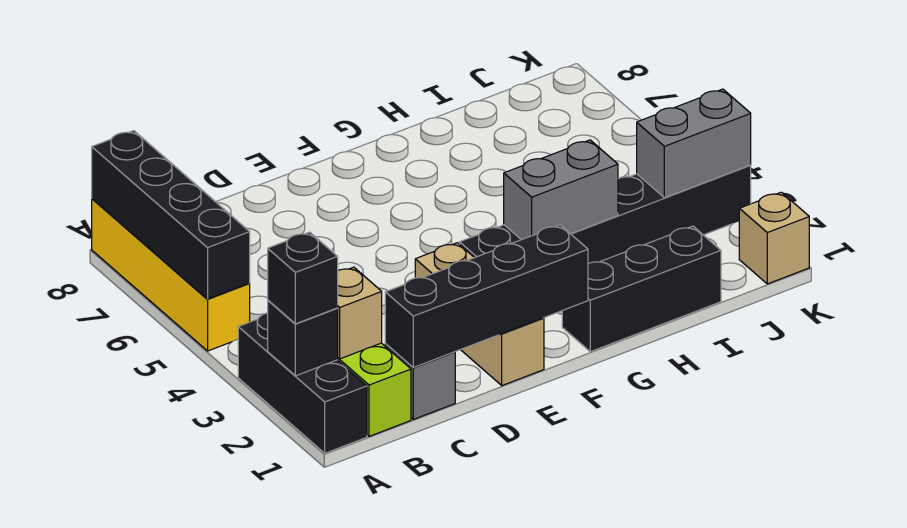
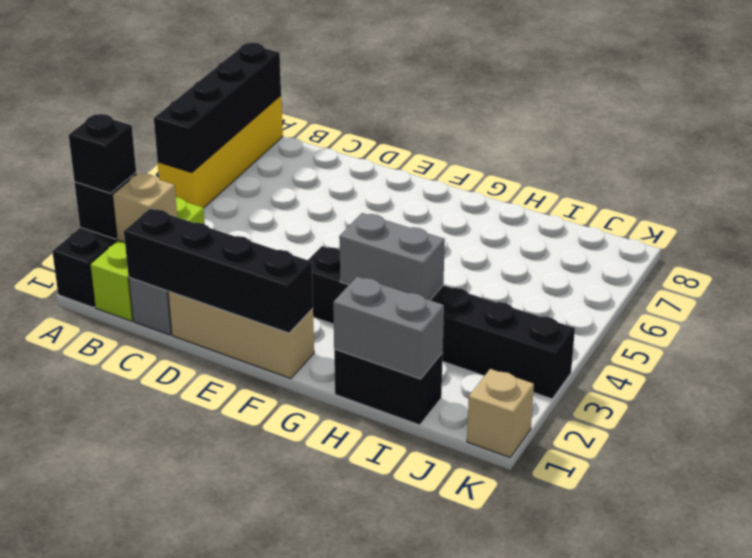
tan brick E1:E3 level 1 -> tan brick D1:F1 level 1
black brick G1:I1 level 1 -> black brick H1:I1 level 1
grey brick J3:K3 level 2 -> grey brick H1:I1 level 2

